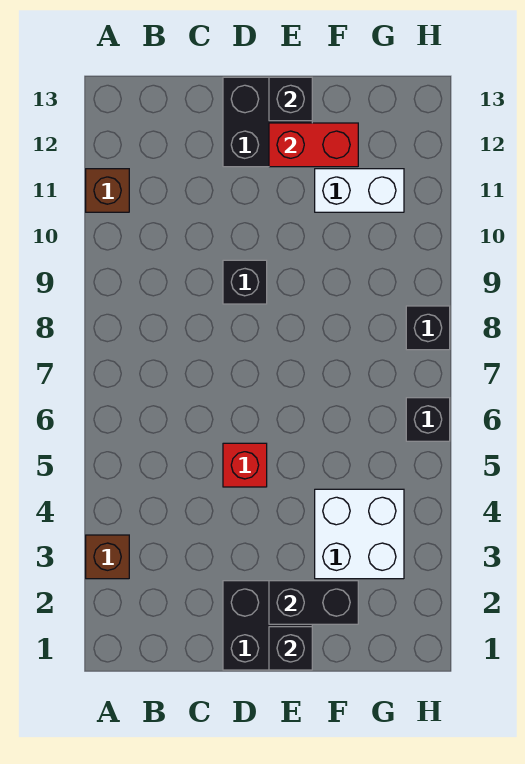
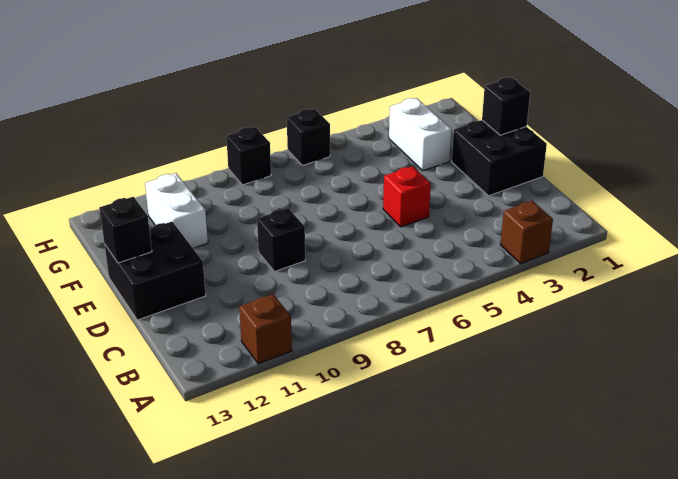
black brick E2:F2 level 2 -> none
red brick E12:F12 level 2 -> none
white brick F3:G4 level 1 -> white brick F3:G3 level 1

